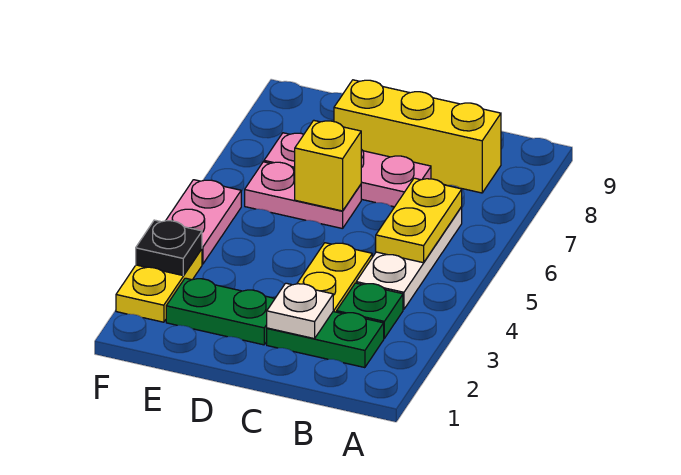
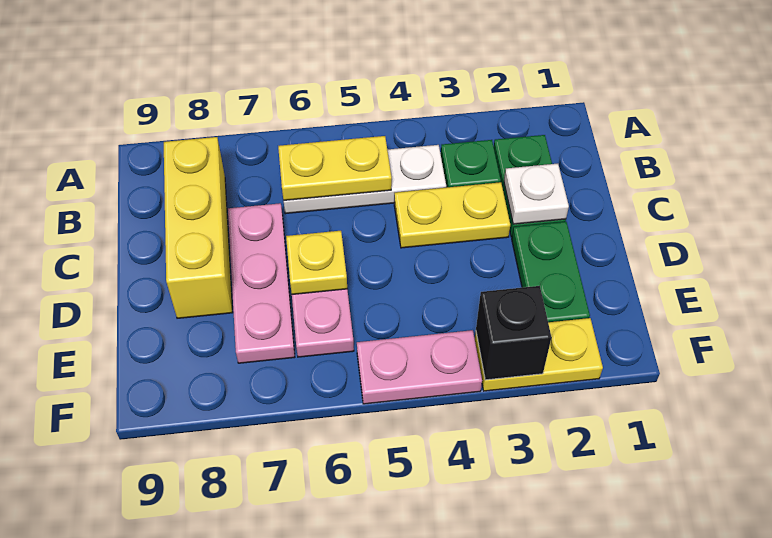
yellow brick D6 level 2 -> yellow plate D6 level 2
black plate F3 level 2 -> black brick F3 level 2

